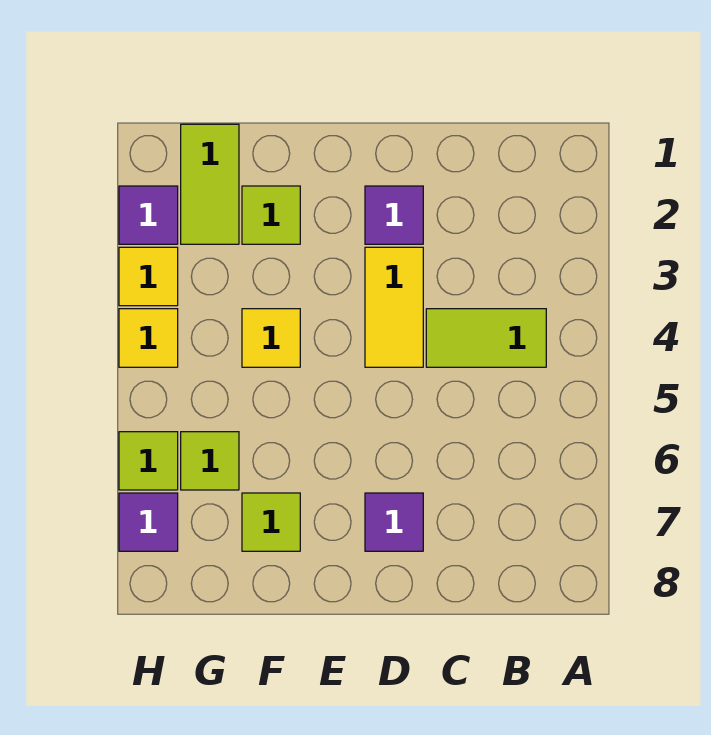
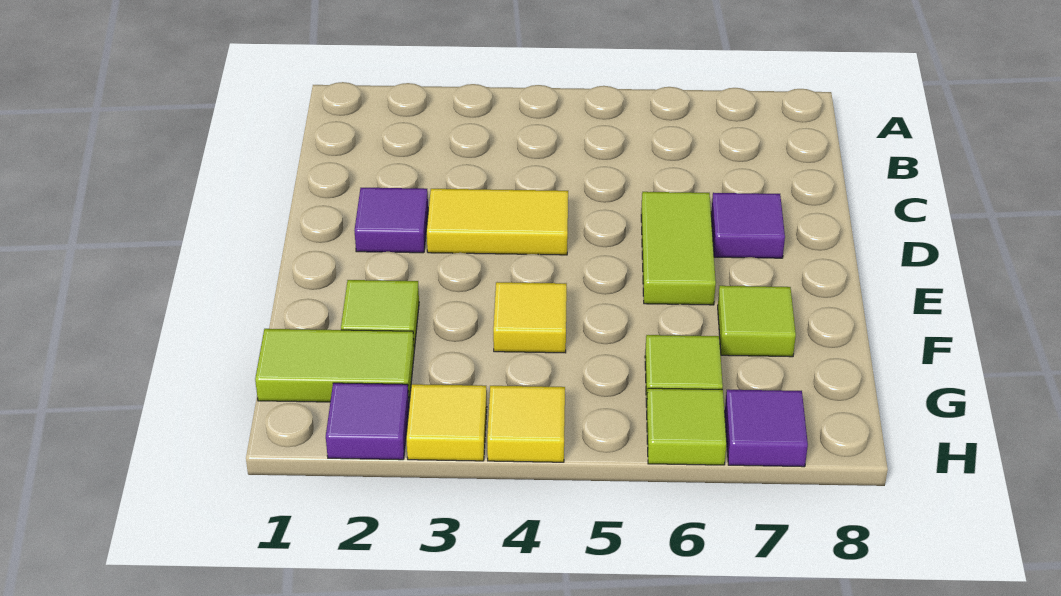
lime tile B4:C4 level 1 -> lime tile D6:E6 level 1

